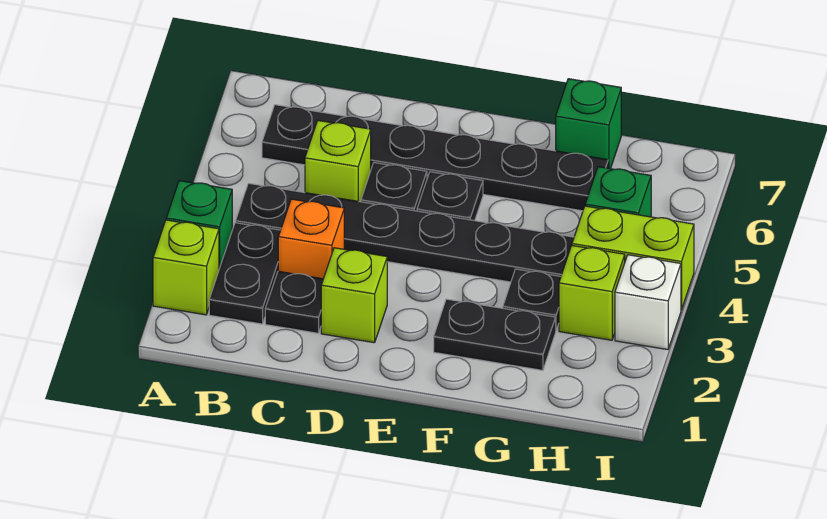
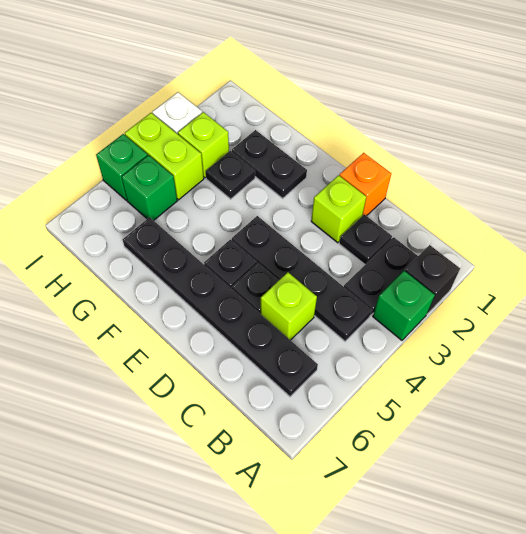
lime brick A2 level 1 -> black brick A2 level 1
black plate B4:G4 level 1 -> black plate B4:E4 level 1
orange brick C3 level 1 -> orange brick D1 level 1
green brick G7 level 1 -> green brick I5 level 1

